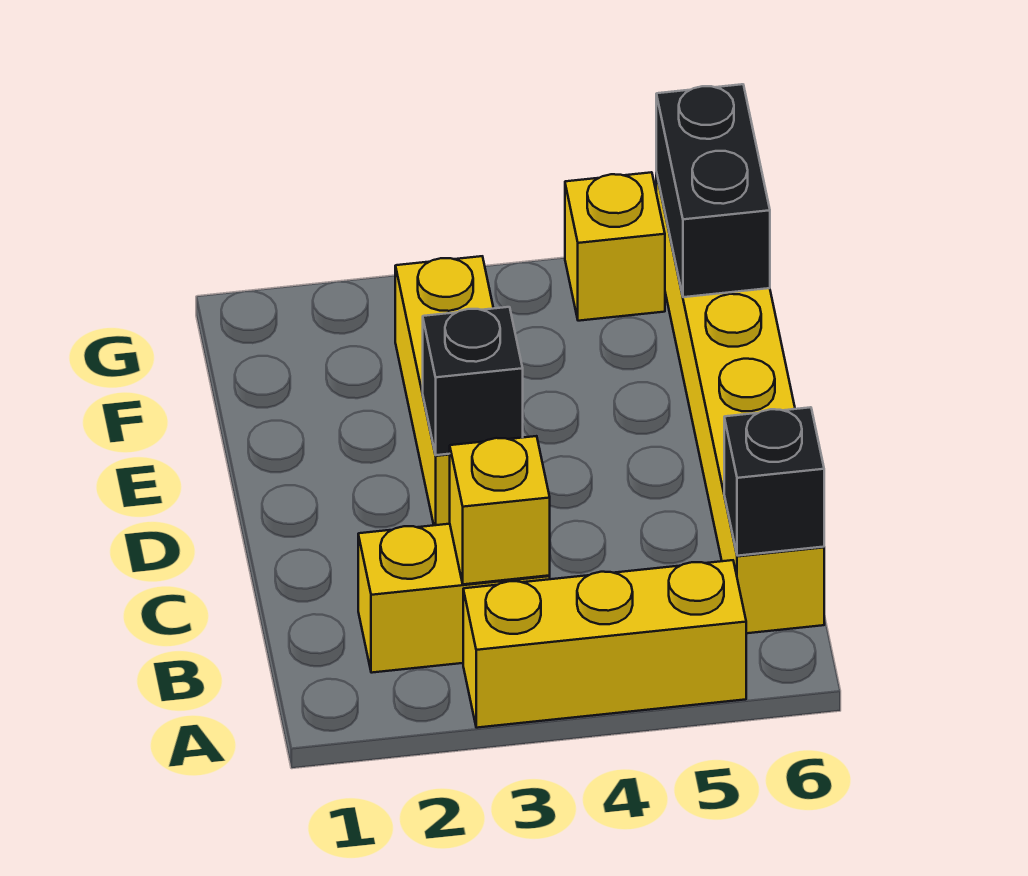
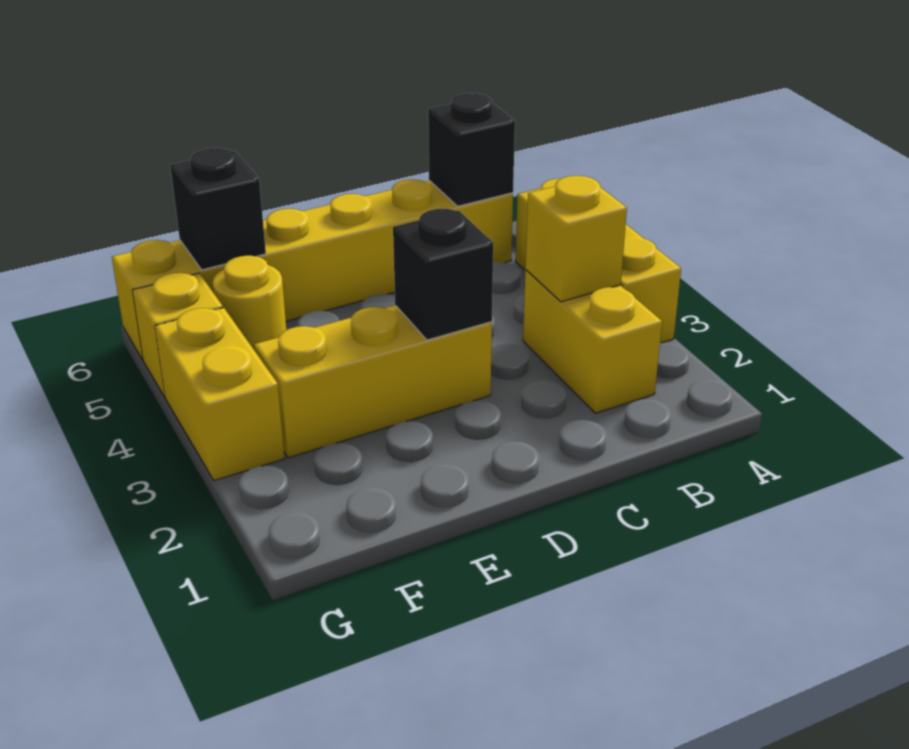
none -> yellow round brick F5 level 1
black brick F6:G6 level 2 -> black brick F6 level 2
none -> yellow brick G3:G4 level 1

